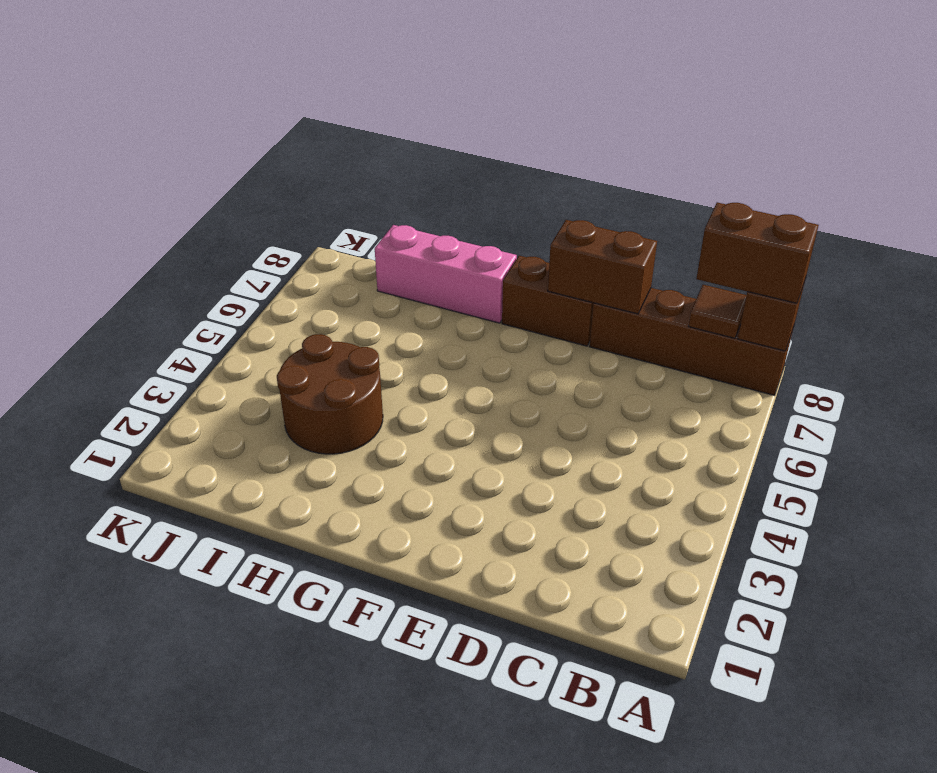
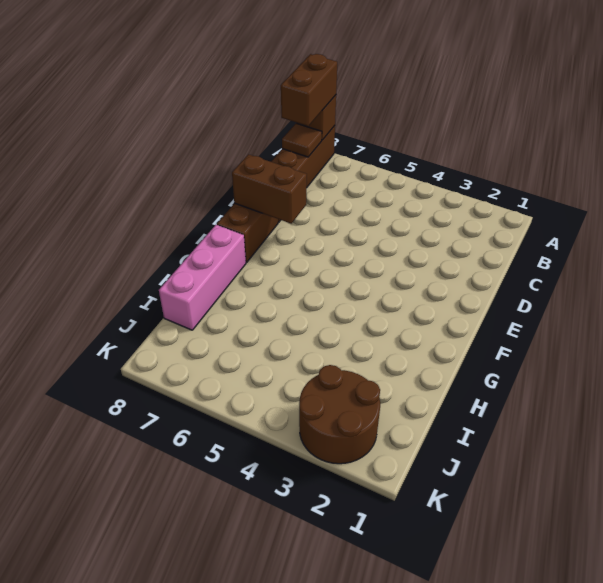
brown brick D8:E8 level 2 -> brown brick E7:E8 level 2
brown round brick H3:I4 level 1 -> brown round brick J2:K3 level 1

